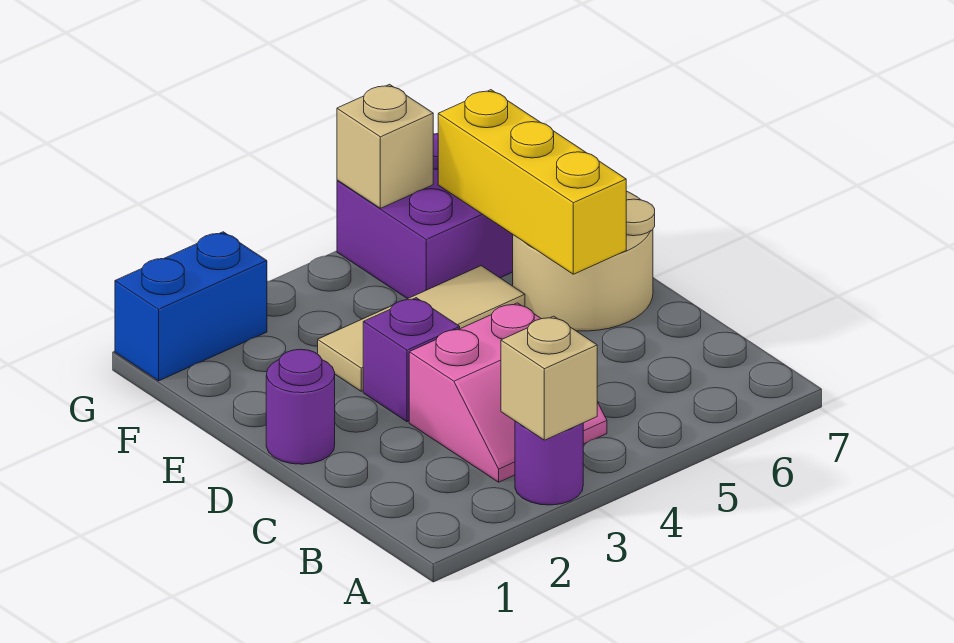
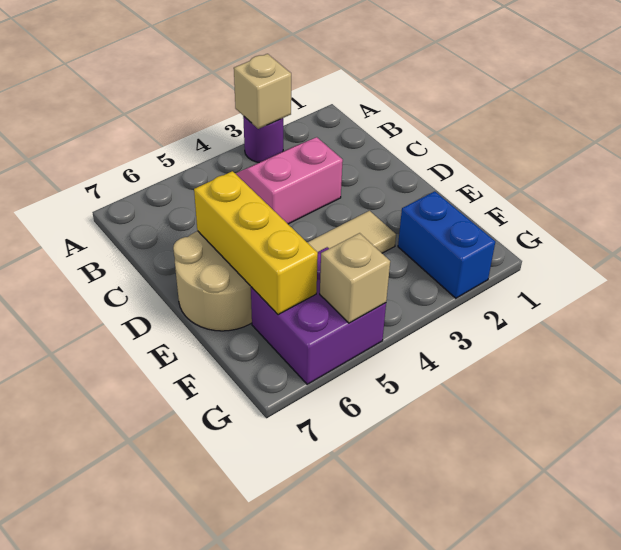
purple round brick D1 level 1 -> none
purple brick D3 level 1 -> none
blue brick G1:G2 level 1 -> blue brick F2:G2 level 1

